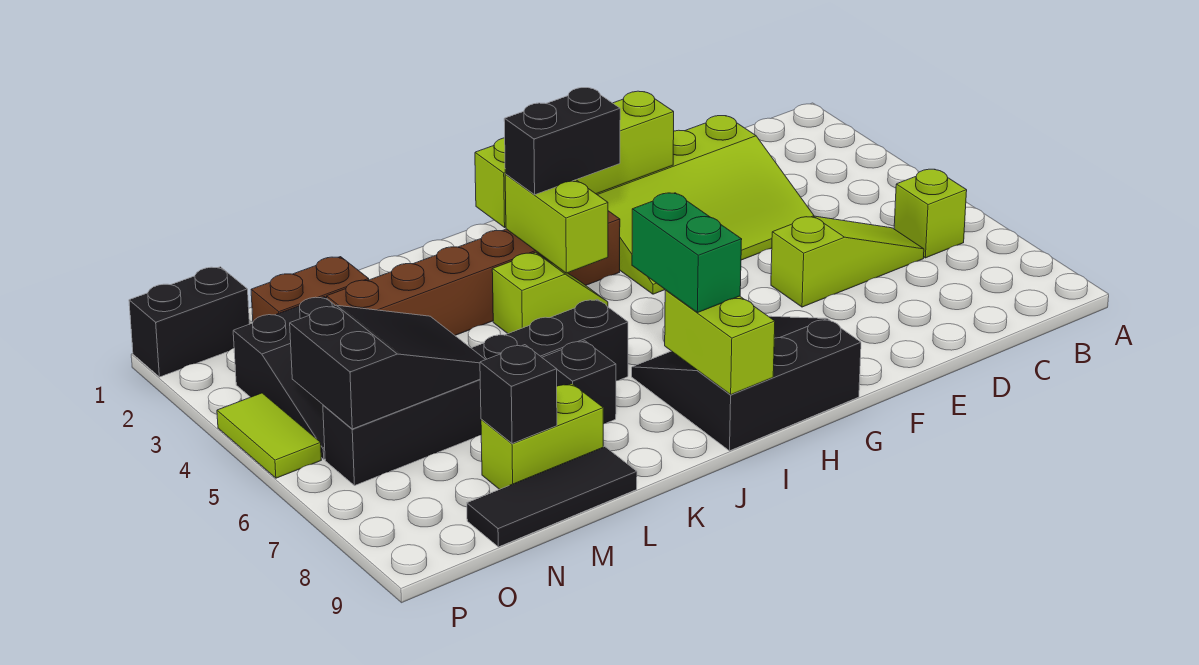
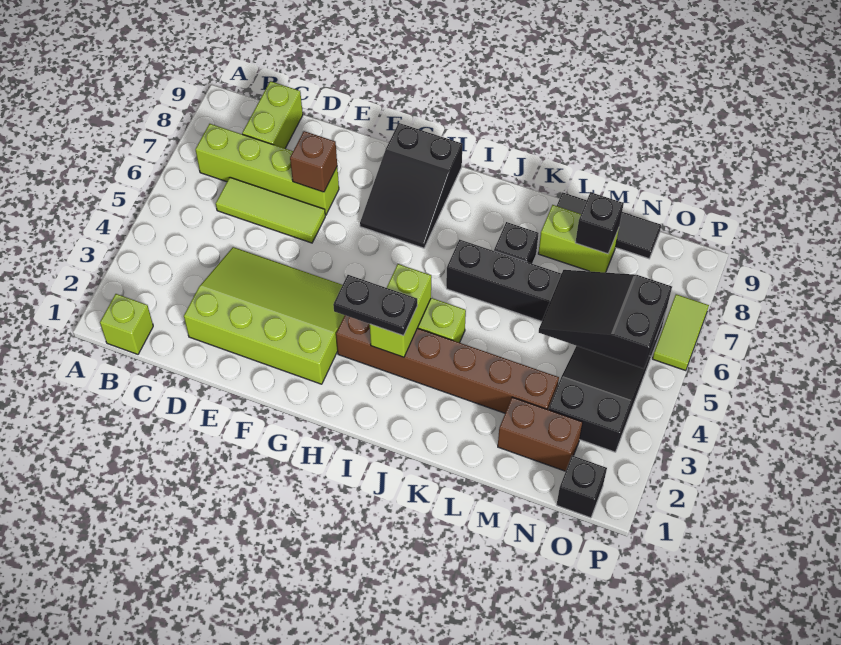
lime brick B6 level 1 -> lime brick B1 level 1
lime slope C6:E6 level 1 top E -> lime tile C6:E6 level 1
none -> brown brick E7 level 2
lime brick F2:I2 level 2 -> lime brick B7:E7 level 1
black slope G7:I9 level 1 top 9 -> black slope G7:H9 level 1 top 9
black brick H3:I3 level 3 -> black plate H3:I3 level 3
green brick I7:I8 level 3 -> none
lime brick I8:I9 level 2 -> lime brick C8:C9 level 1
black brick O1:P1 level 1 -> black brick O1 level 1
lime tile P4:P5 level 1 -> lime tile P6:P7 level 1

